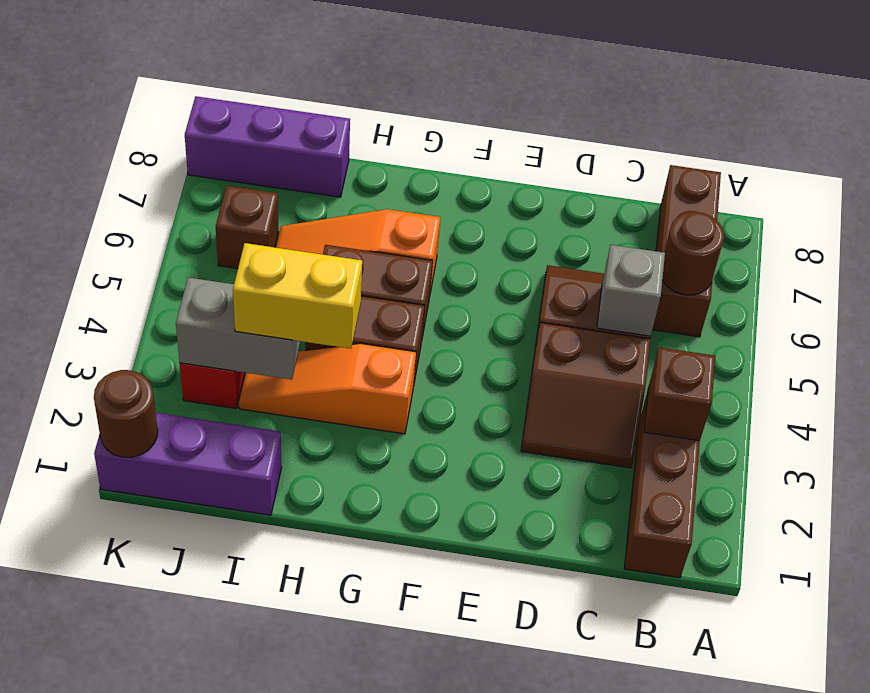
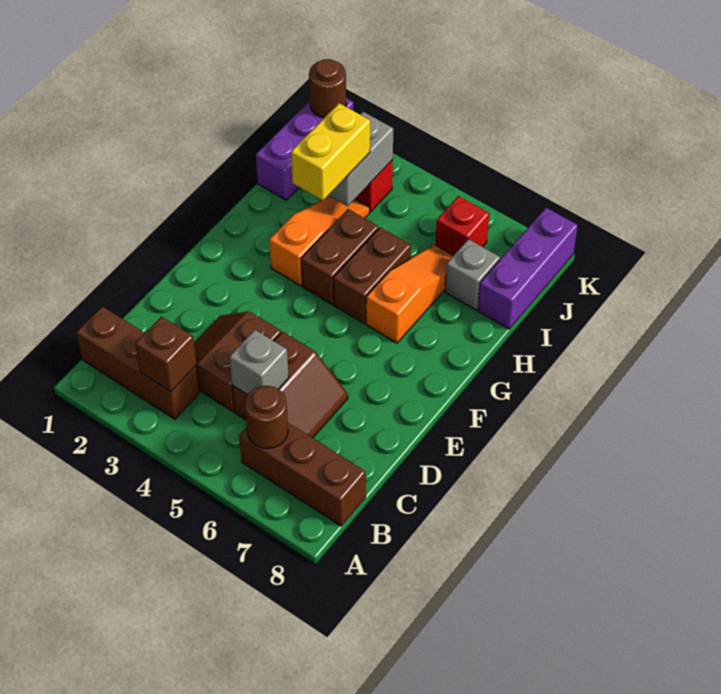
none -> grey brick I7 level 1
brown brick J6 level 1 -> red brick J6 level 1

